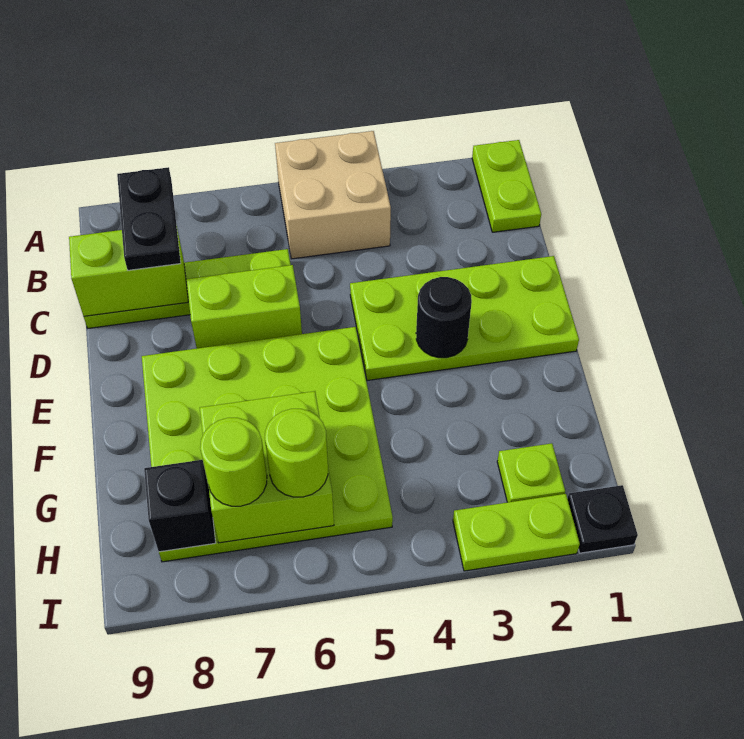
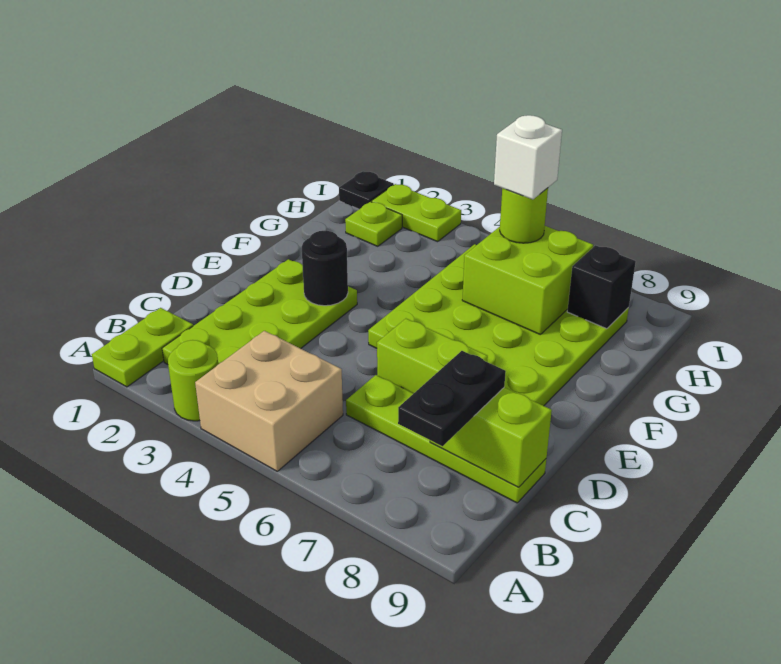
lime plate D1:E4 level 1 -> lime plate B2:E3 level 1
none -> white brick H6 level 4
lime round brick H7 level 3 -> lime round brick A3 level 1

